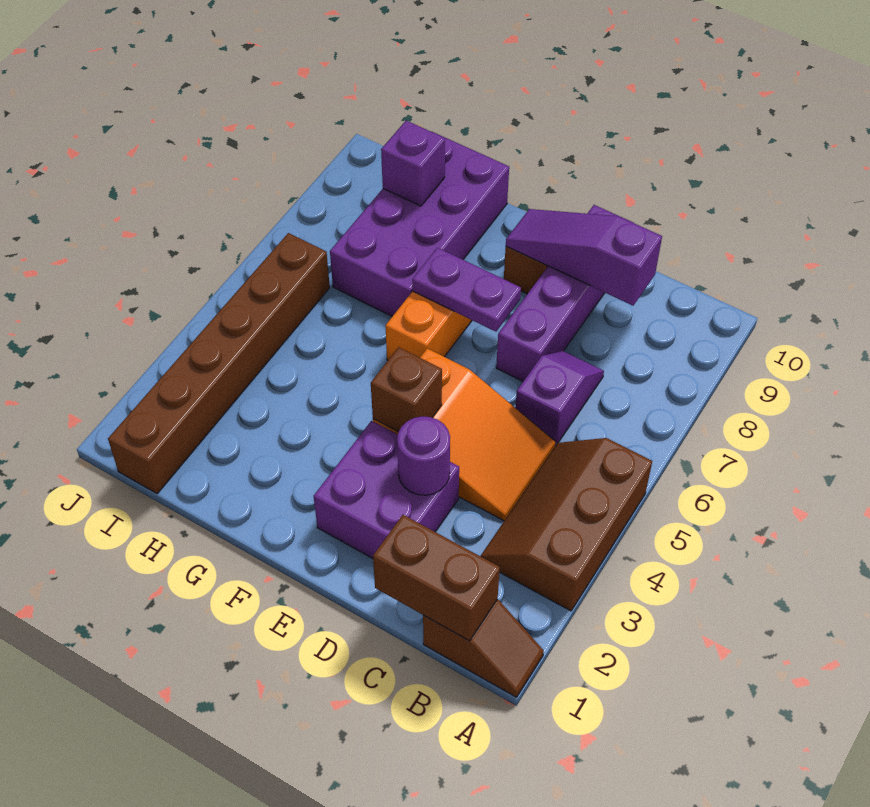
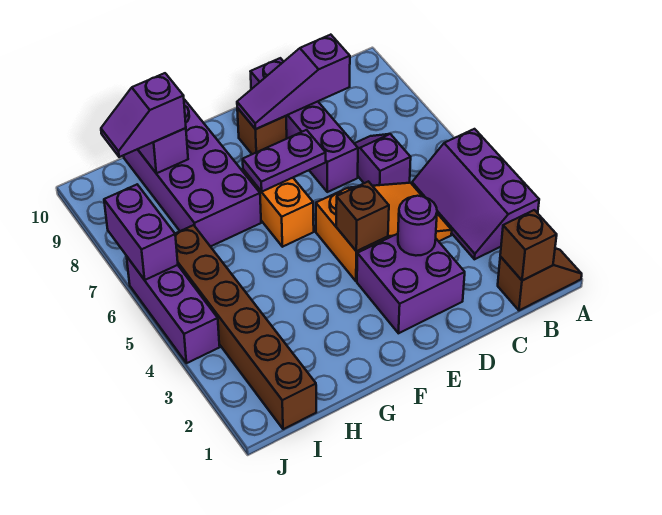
brown slope A3:B5 level 1 top A -> purple slope A3:B5 level 1 top A
brown brick B1:C1 level 2 -> brown brick B1 level 2
none -> purple slope H9:I9 level 3 top H
none -> purple brick J4:J6 level 1
none -> purple brick J6:J7 level 2

